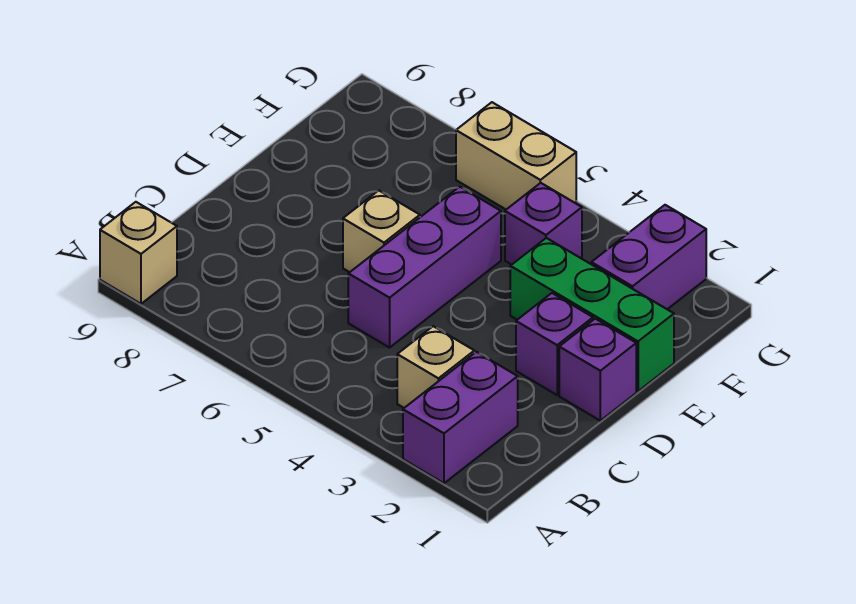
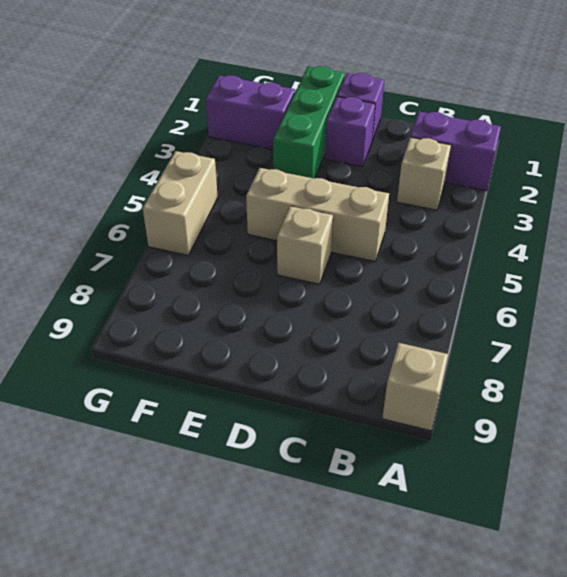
purple brick C5:E5 level 1 -> tan brick C5:E5 level 1
purple brick F4 level 1 -> none

